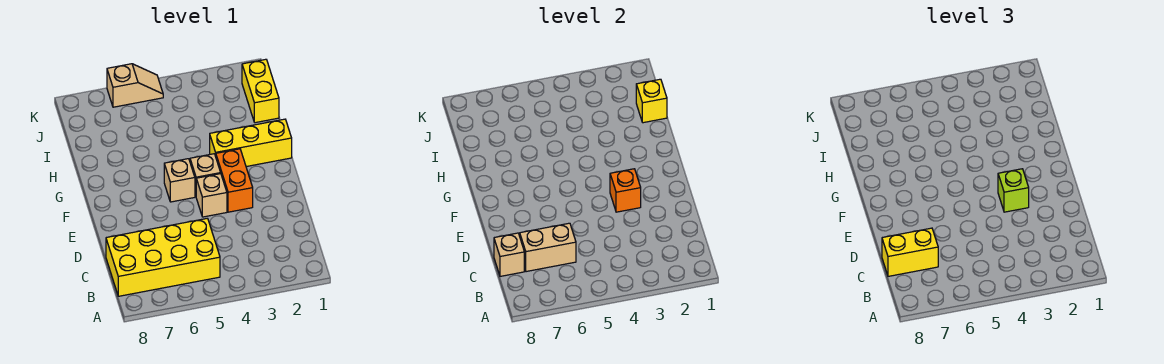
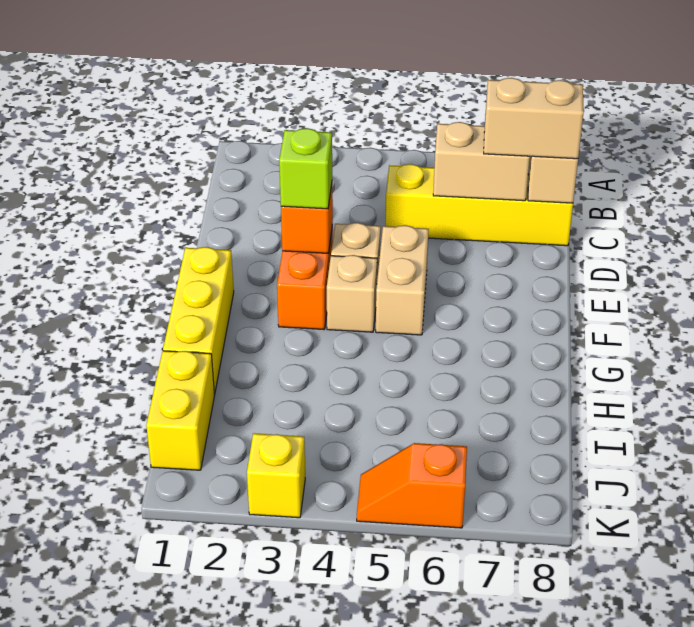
yellow brick B5:C8 level 1 -> yellow brick C5:C8 level 1
yellow brick C7:C8 level 3 -> tan brick C7:C8 level 3
tan brick F5 level 1 -> tan brick E5:F5 level 1
yellow brick G1:G3 level 1 -> yellow brick F1:H1 level 1
yellow brick I1 level 2 -> yellow brick K3 level 1
tan slope K5:K6 level 1 top 6 -> orange slope K5:K6 level 1 top 6

